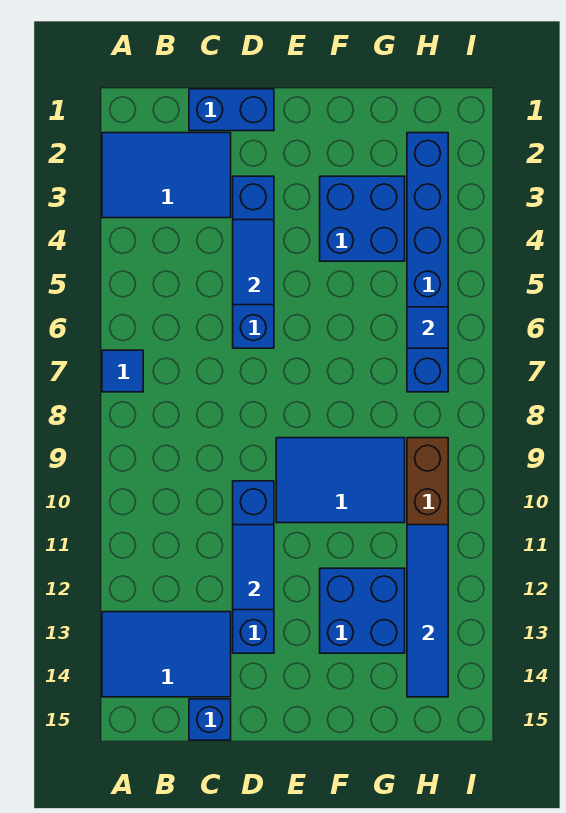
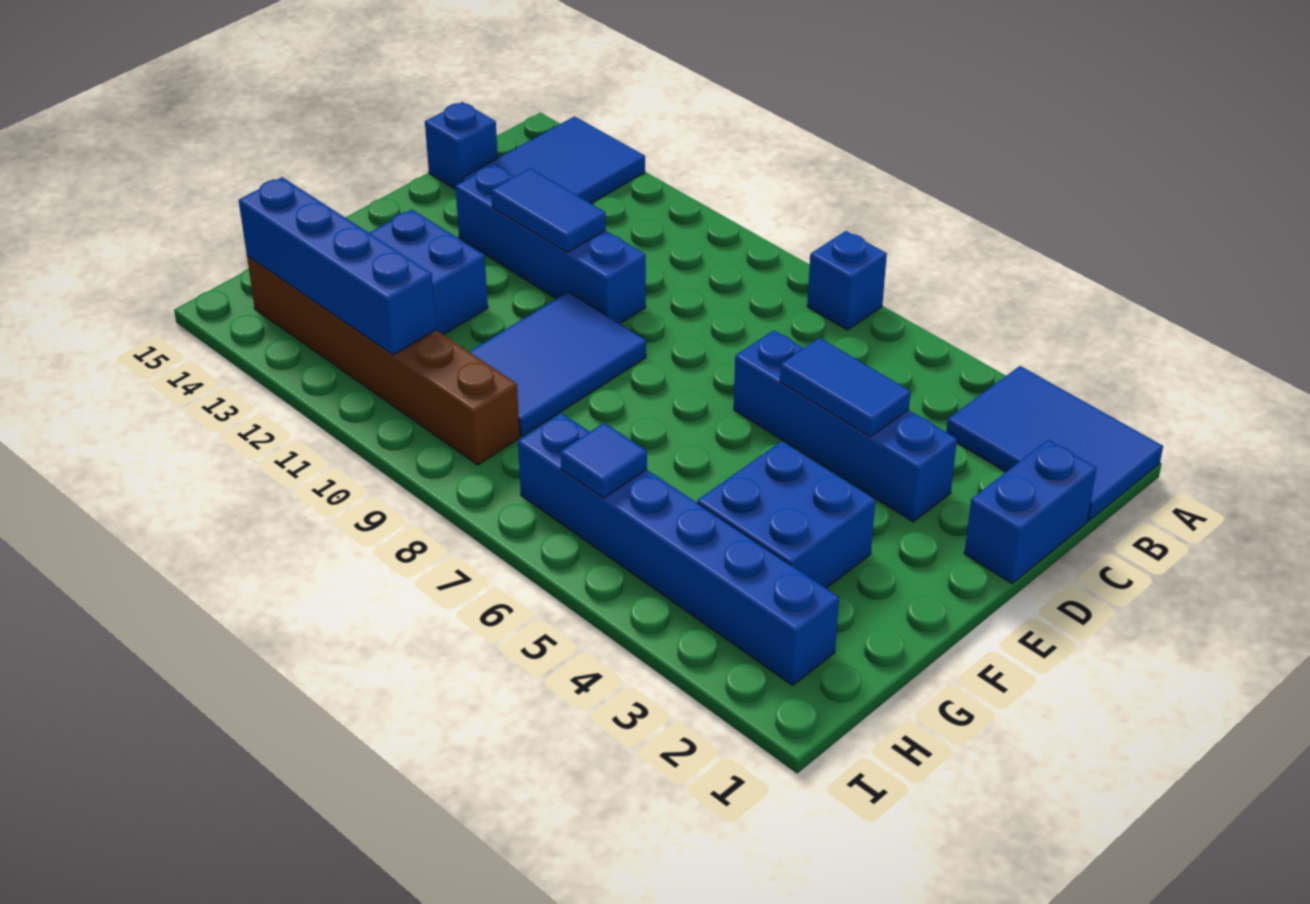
blue tile A2:C3 level 1 -> blue tile A1:B3 level 1
blue tile A7 level 1 -> blue brick A7 level 1
blue tile H11:H14 level 2 -> blue brick H11:H14 level 2

